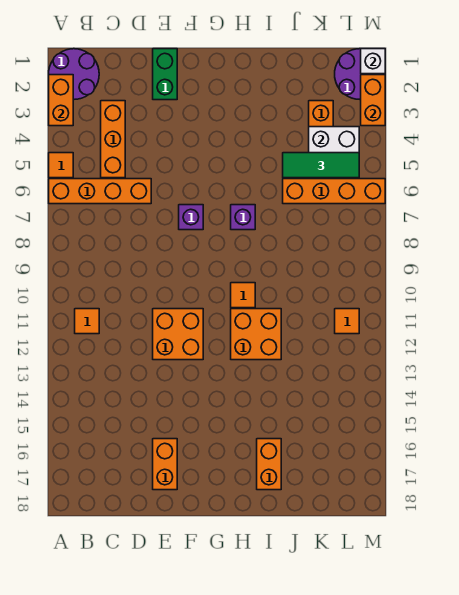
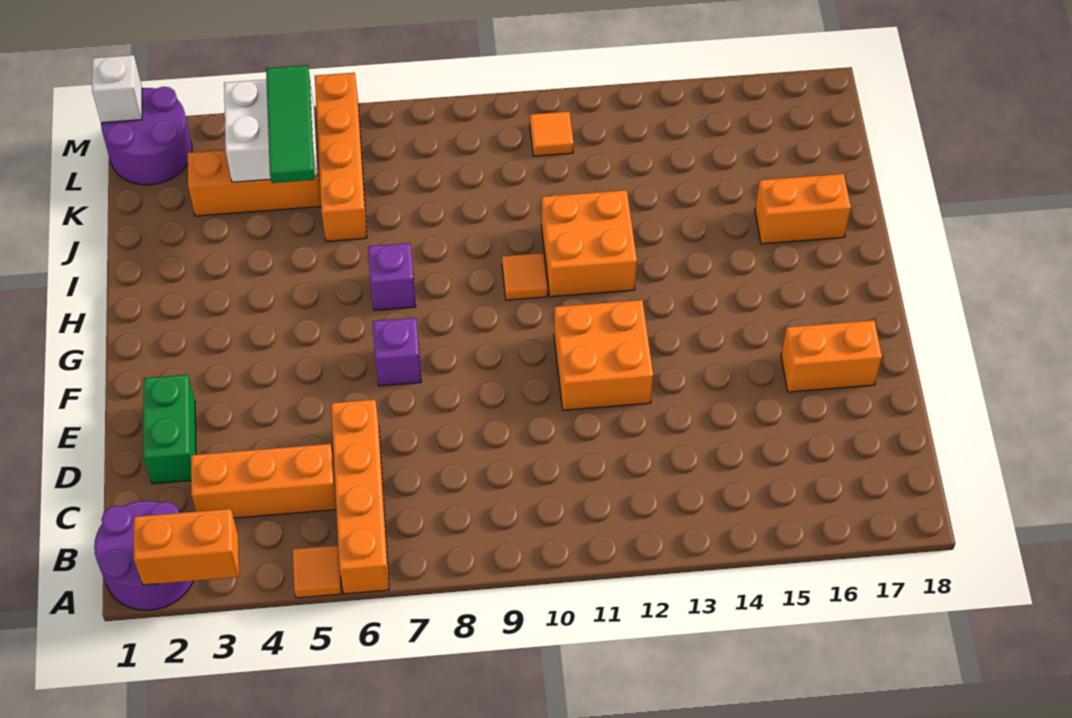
orange tile B11 level 1 -> none
green brick E1:E2 level 1 -> green brick D2:E2 level 1
orange brick M2:M3 level 2 -> none

